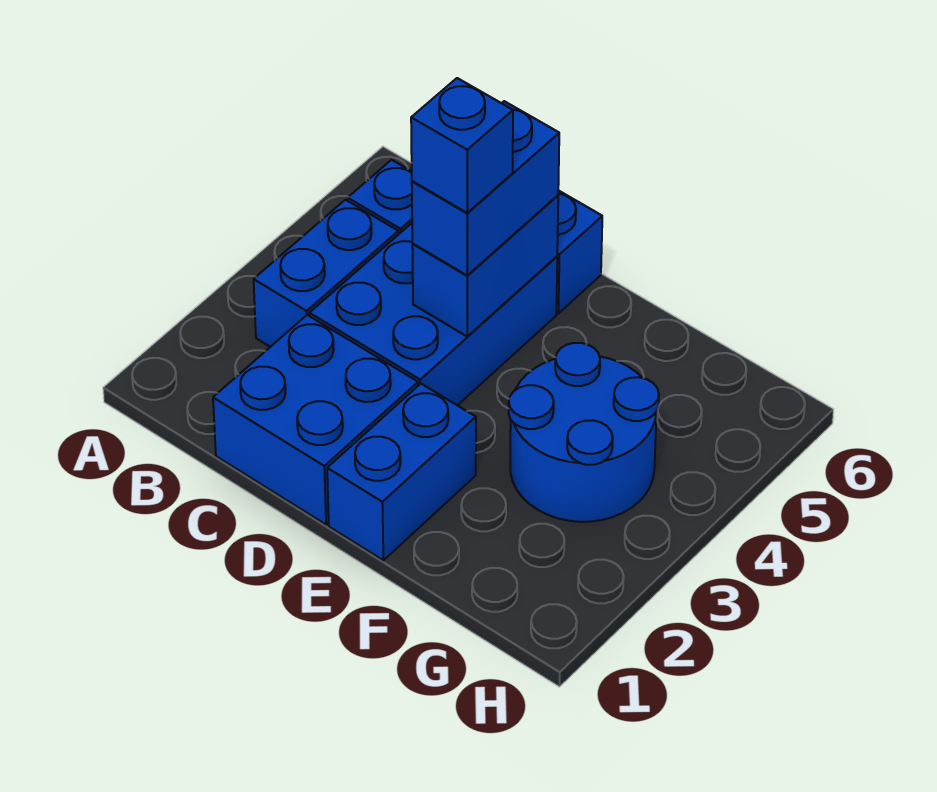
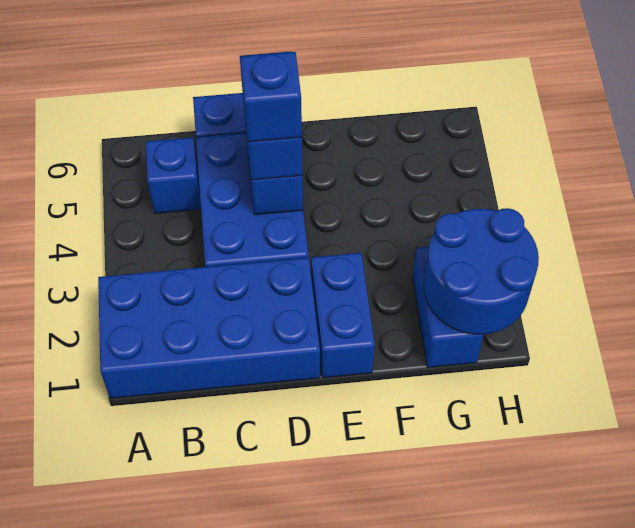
blue brick B3:B4 level 1 -> blue brick G1:G2 level 1
blue brick C1:D2 level 1 -> blue brick A1:D2 level 1
blue round brick F3:G4 level 1 -> blue round brick G1:H2 level 2

